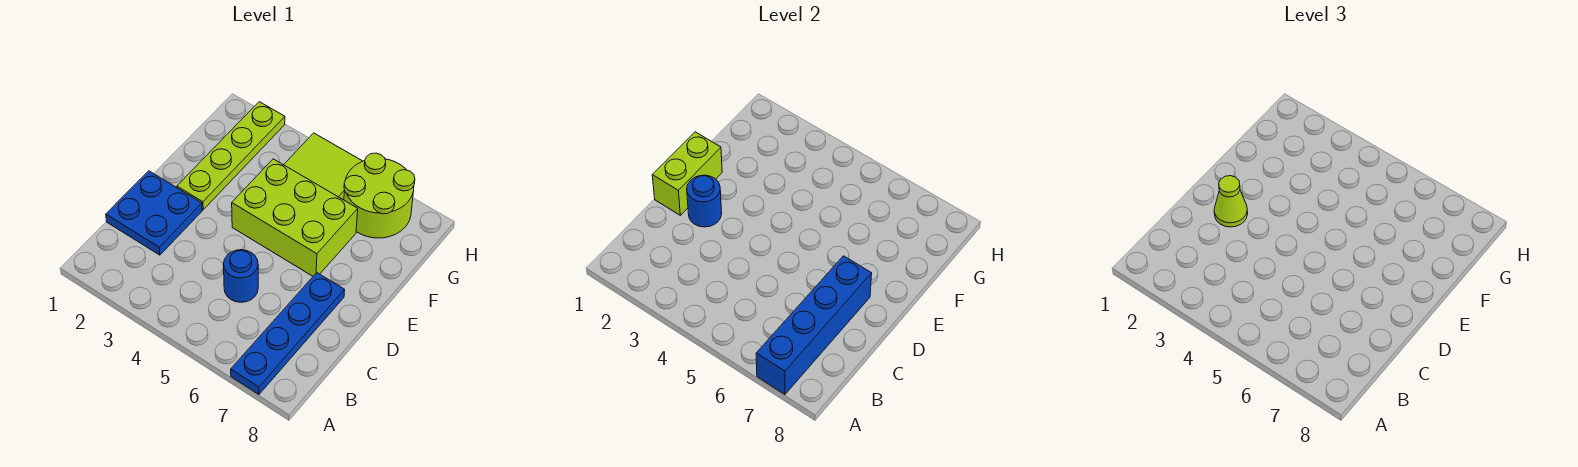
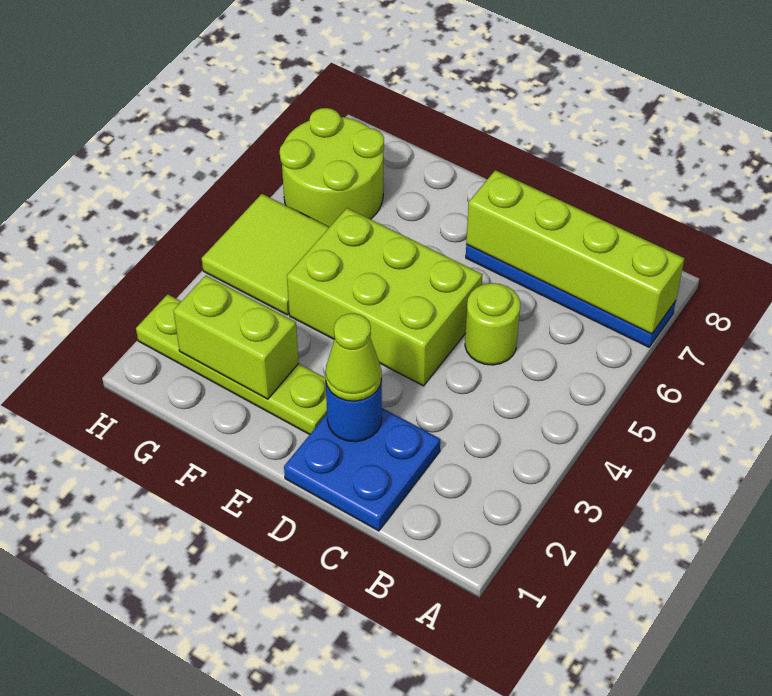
blue brick A7:D7 level 2 -> lime brick A7:D7 level 2
blue round brick C5 level 1 -> lime round brick C5 level 1
lime brick D1:E1 level 2 -> lime brick F2:G2 level 2
lime brick E4:F6 level 1 -> lime brick D4:F5 level 1

